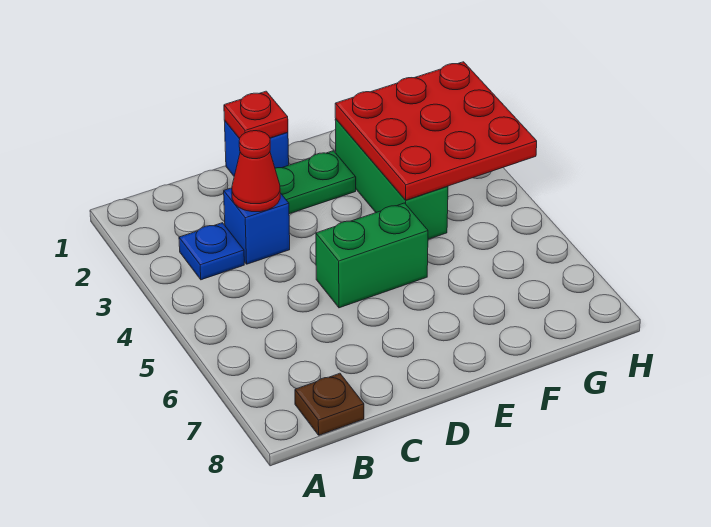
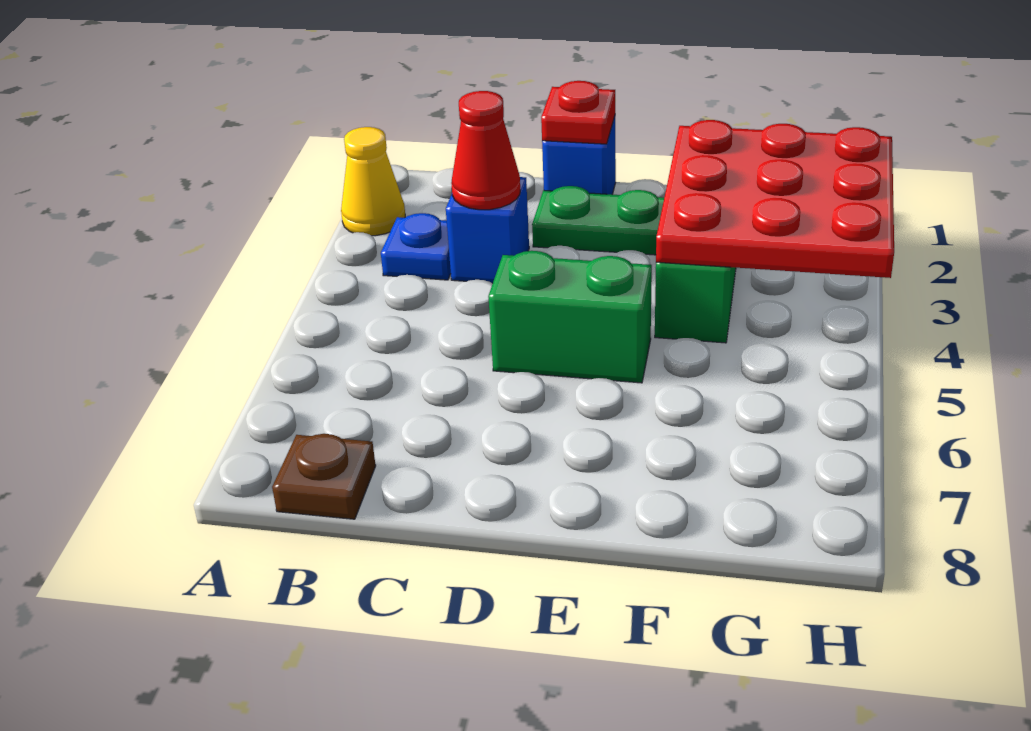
none -> yellow cone A2 level 1

